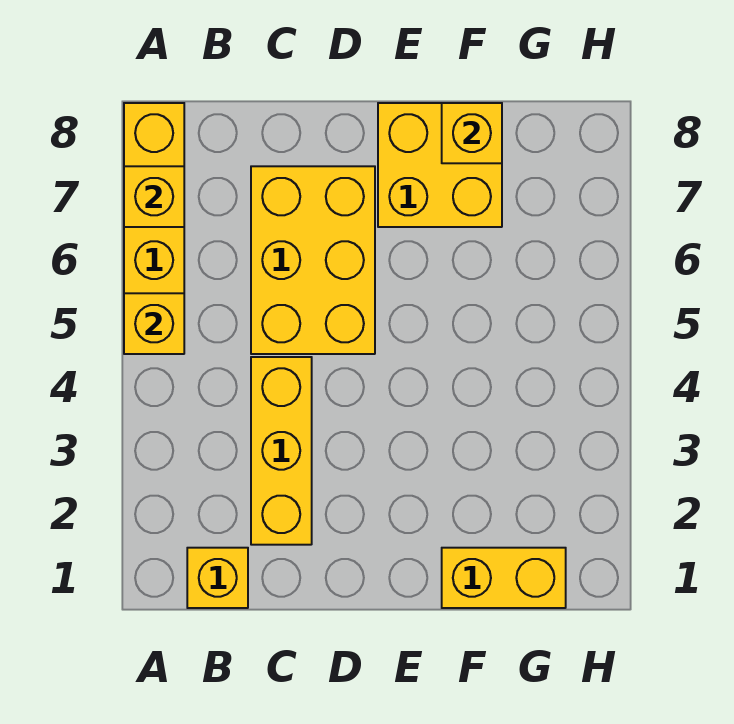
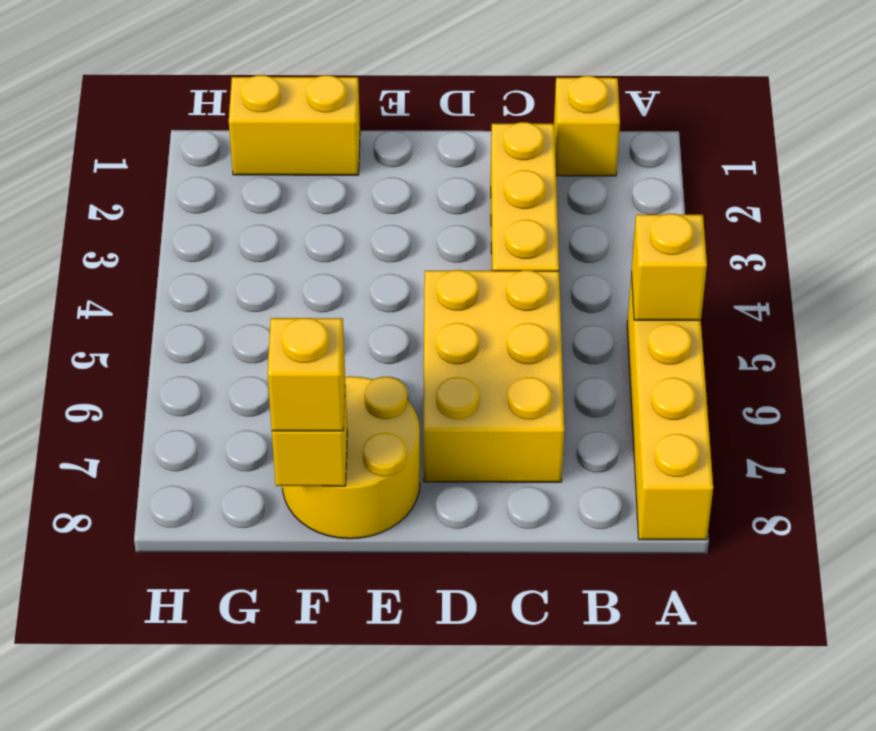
yellow brick A7 level 2 -> yellow brick F8 level 3
yellow brick E7:F8 level 1 -> yellow round brick E7:F8 level 1

